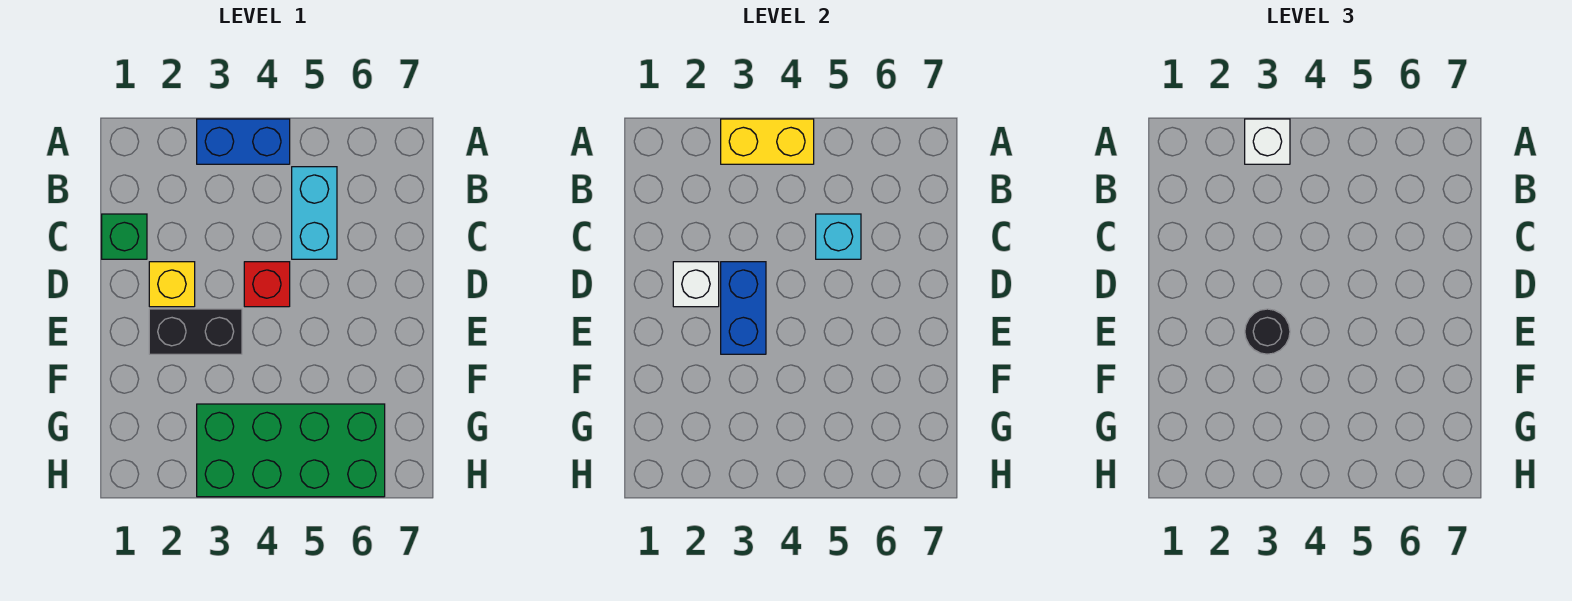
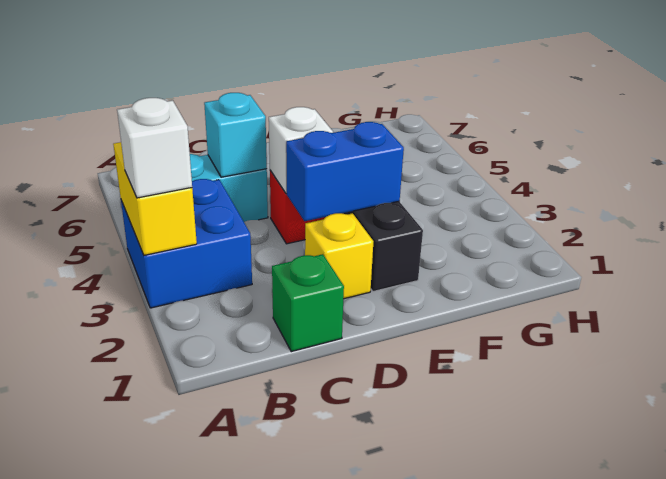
blue brick A3:A4 level 1 -> blue brick A3:B4 level 1
white brick D2 level 2 -> white brick D4 level 2
black round brick E3 level 3 -> none
green brick G3:H6 level 1 -> none

